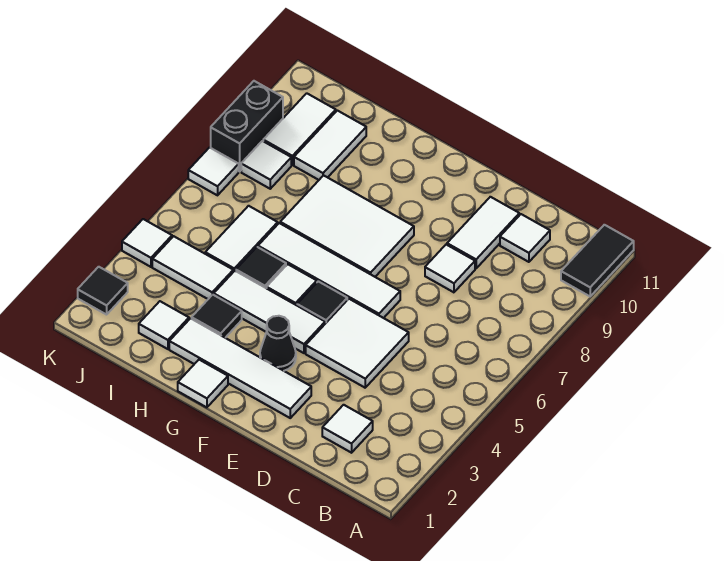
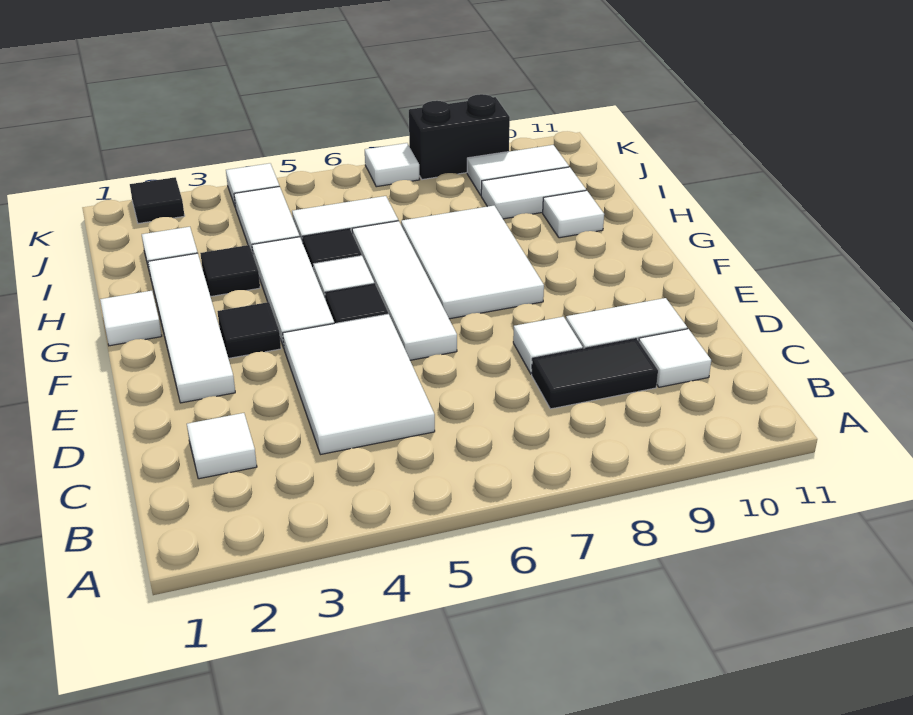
black tile A10:A11 level 1 -> black tile C8:C9 level 1
white tile D4:E5 level 1 -> white tile C4:E5 level 1
black cone F3 level 1 -> black tile F3 level 1
white tile J8 level 1 -> white tile H10 level 1

